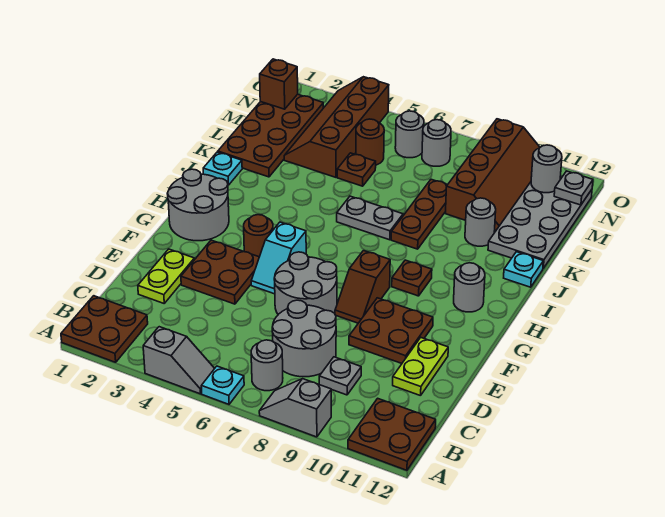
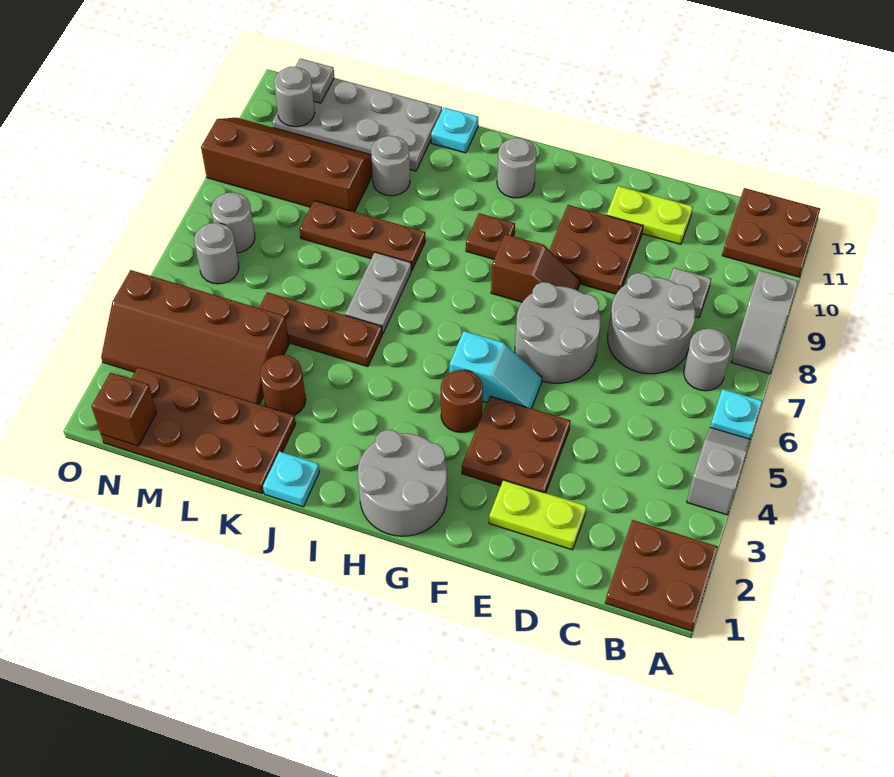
brown plate L5 level 1 -> brown plate J5:L5 level 1
brown round brick M5 level 1 -> brown round brick K3 level 1

